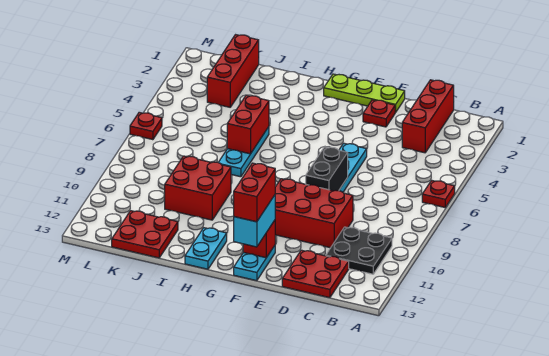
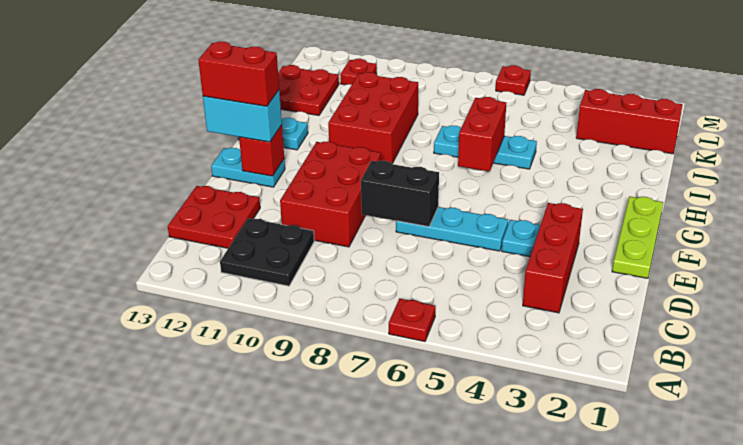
red brick C1:C3 level 1 -> red brick C3:E3 level 1
red plate E2 level 1 -> red plate L11 level 1
none -> cyan plate E4 level 1
red brick I5:I6 level 2 -> red brick H6:I6 level 2
red brick I9:J10 level 1 -> red brick H9:J10 level 1

